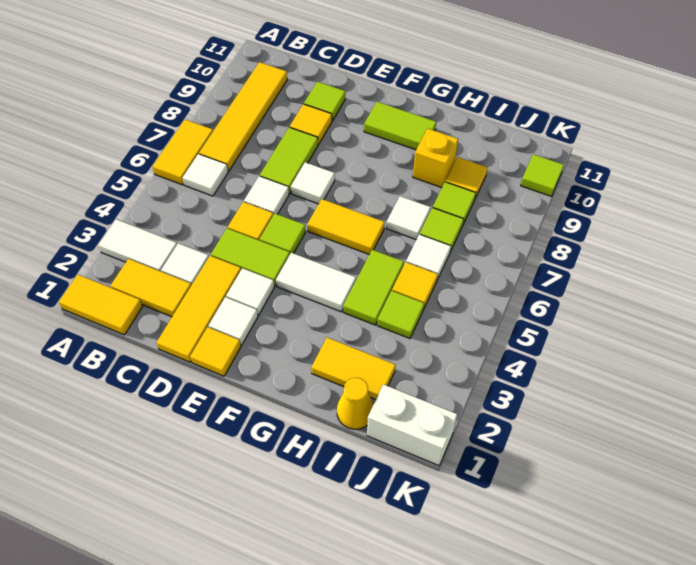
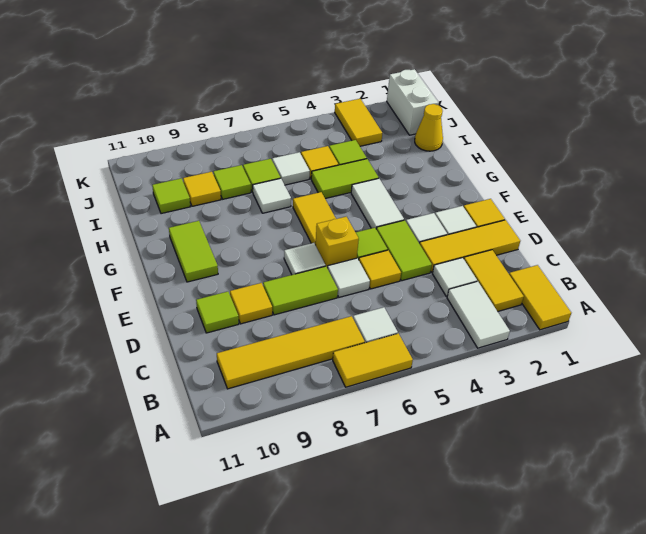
yellow tile H2:I2 level 1 -> yellow tile J3:K3 level 1
yellow brick H9 level 1 -> yellow brick E6 level 1
lime tile K10 level 1 -> lime tile I10 level 1

